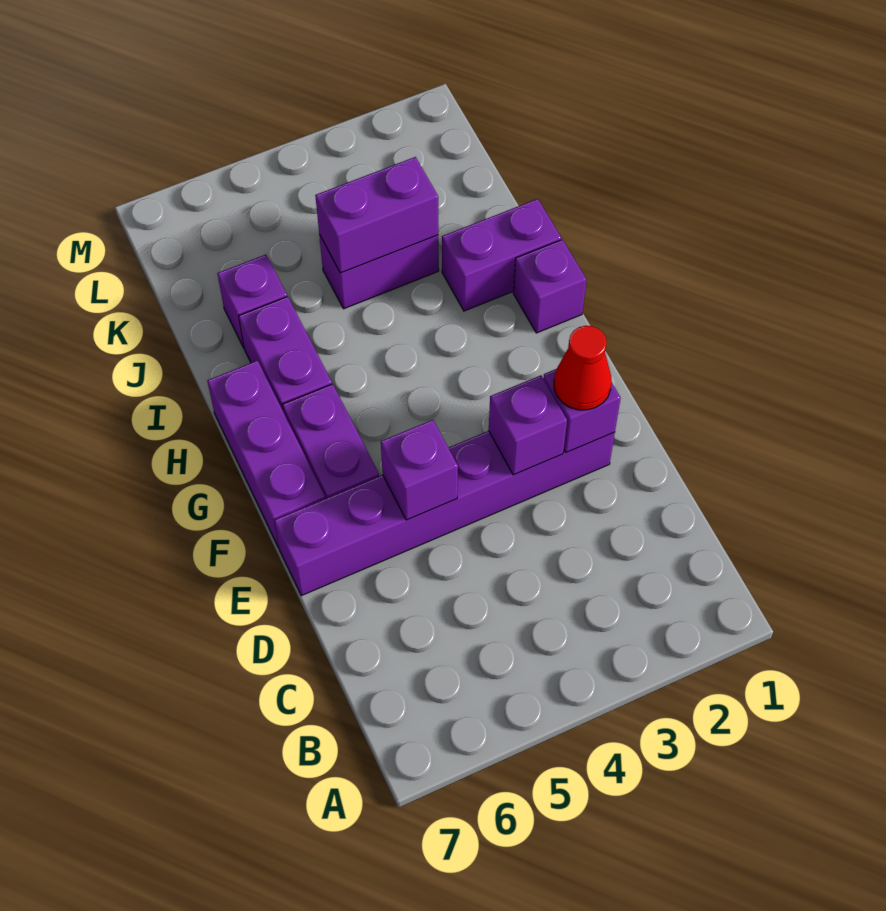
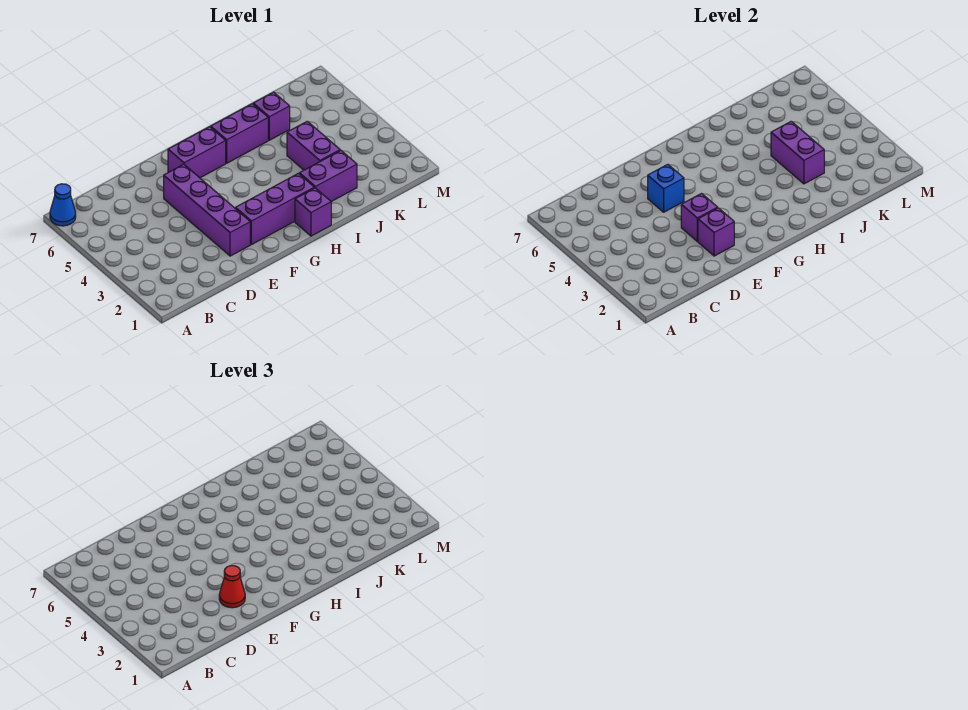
none -> blue cone A7 level 1
purple brick E2:E7 level 1 -> purple brick E2:E5 level 1
purple brick E5 level 2 -> blue brick E5 level 2
purple brick F7:H7 level 1 -> purple brick F2:H2 level 1
purple brick I1:I2 level 1 -> purple brick I2:J2 level 1

